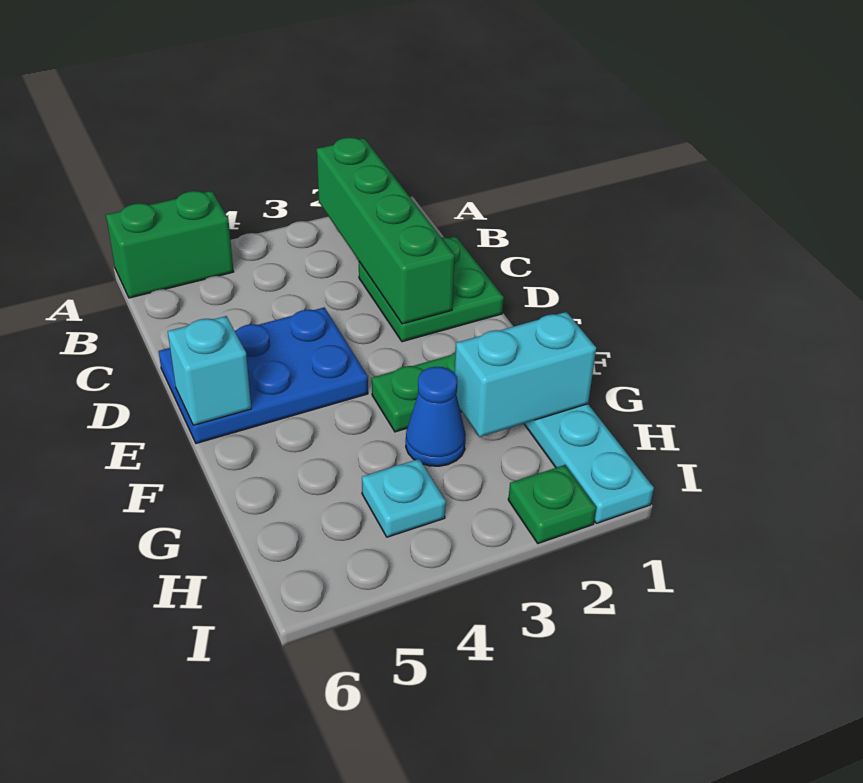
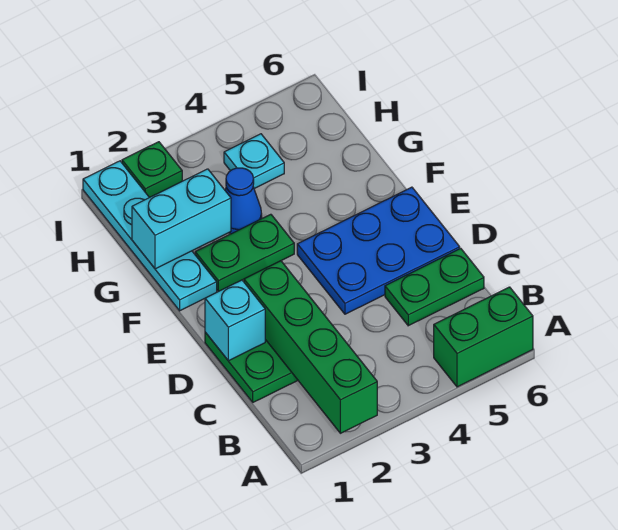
none -> green plate C5:C6 level 1
cyan brick E6 level 2 -> cyan brick D1 level 2

